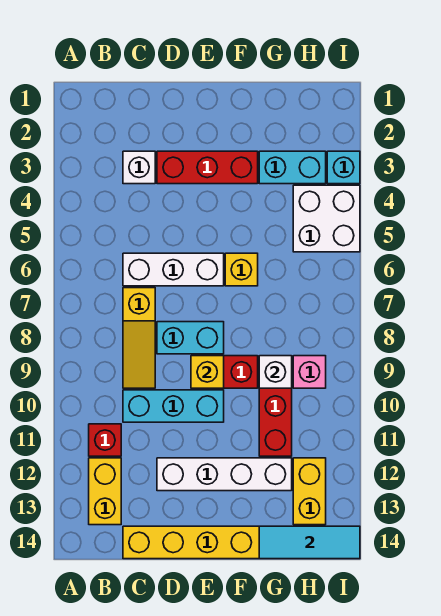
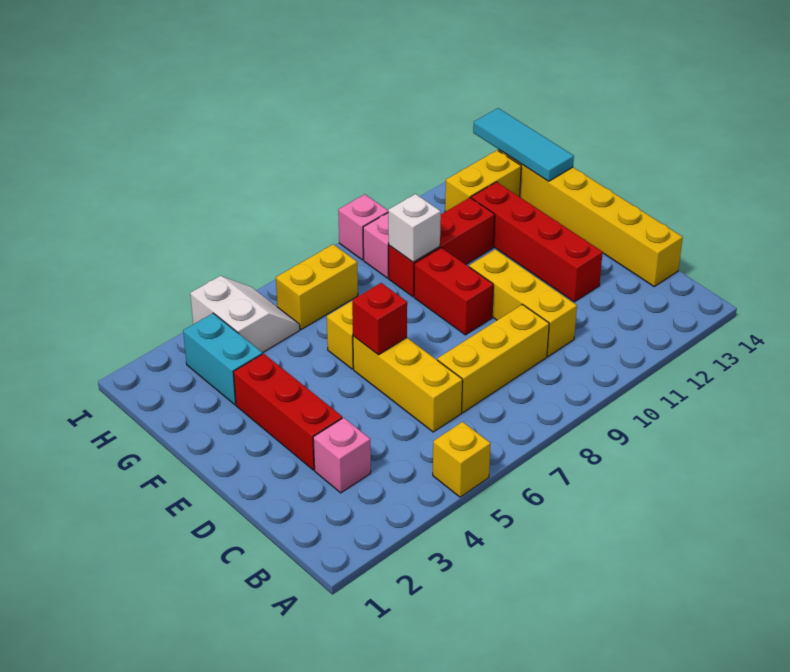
red brick B11 level 1 -> red brick E6 level 2
yellow brick B12:B13 level 1 -> yellow brick H6:H7 level 1
white brick C3 level 1 -> pink brick C3 level 1
white brick C6:E6 level 1 -> yellow brick C6:E6 level 1
yellow slope C7:C9 level 1 top 7 -> yellow brick C7:C9 level 1
cyan brick C10:E10 level 1 -> yellow brick C10:E10 level 1
cyan brick D8:E8 level 1 -> none
white brick D12:G12 level 1 -> red brick D12:G12 level 1
yellow brick E9 level 2 -> yellow brick A5 level 1
white brick H4:I5 level 1 -> white slope H4:I5 level 1 top 4
cyan brick I3 level 1 -> none
none -> pink brick I9 level 1

